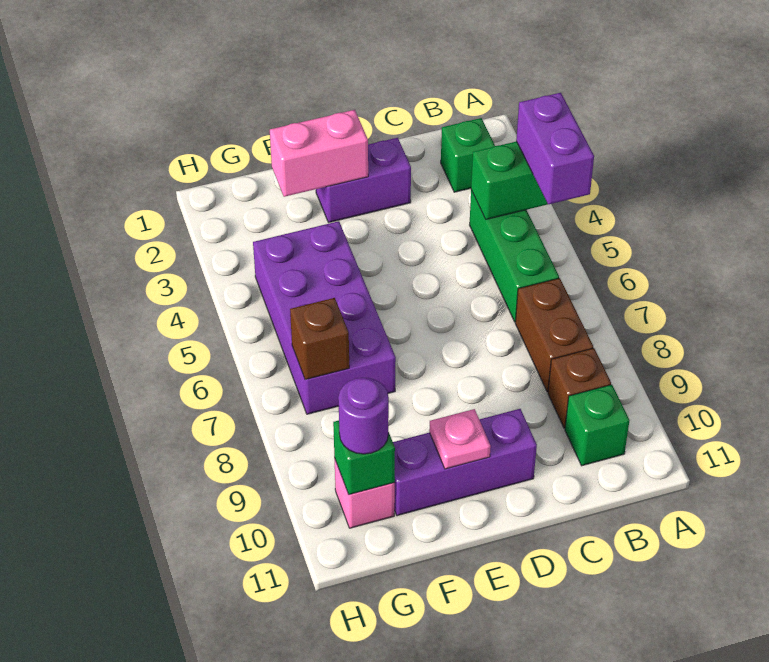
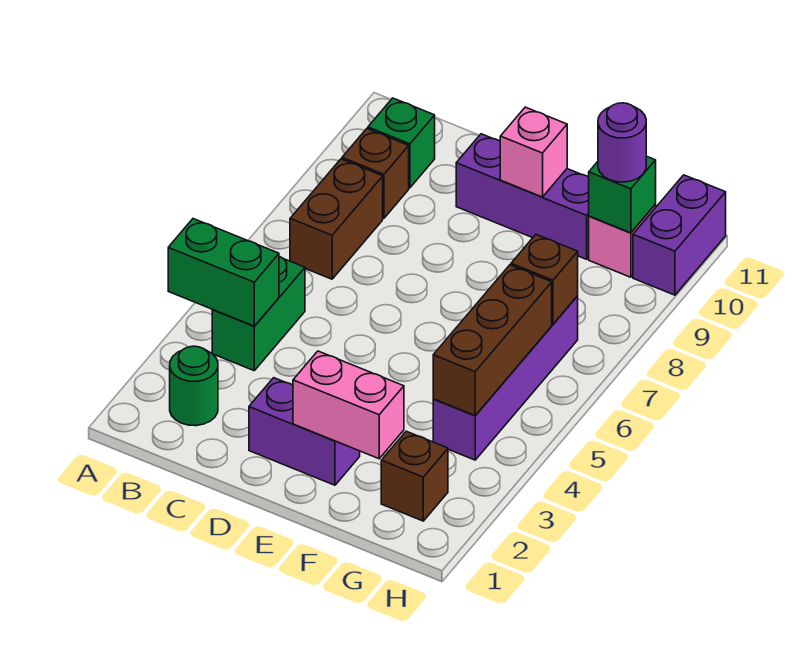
purple brick A4:A5 level 3 -> purple brick H10:H11 level 1
green brick B2 level 1 -> green round brick B2 level 1
green brick B4:B6 level 1 -> green brick B4:B5 level 1
pink plate E10 level 2 -> pink brick E10 level 2
purple brick F4:G7 level 1 -> purple brick G4:G7 level 1
none -> brown brick G2 level 1
none -> brown brick G4:G6 level 2

